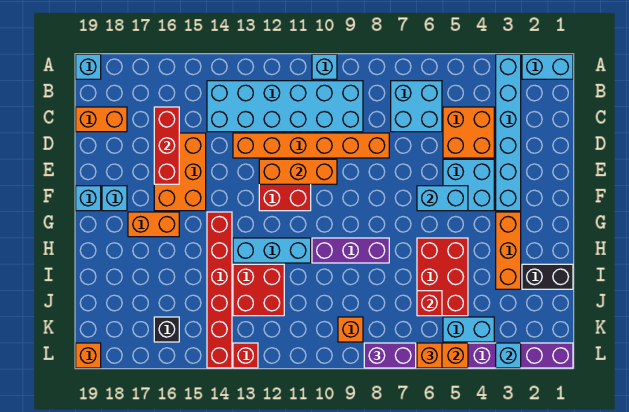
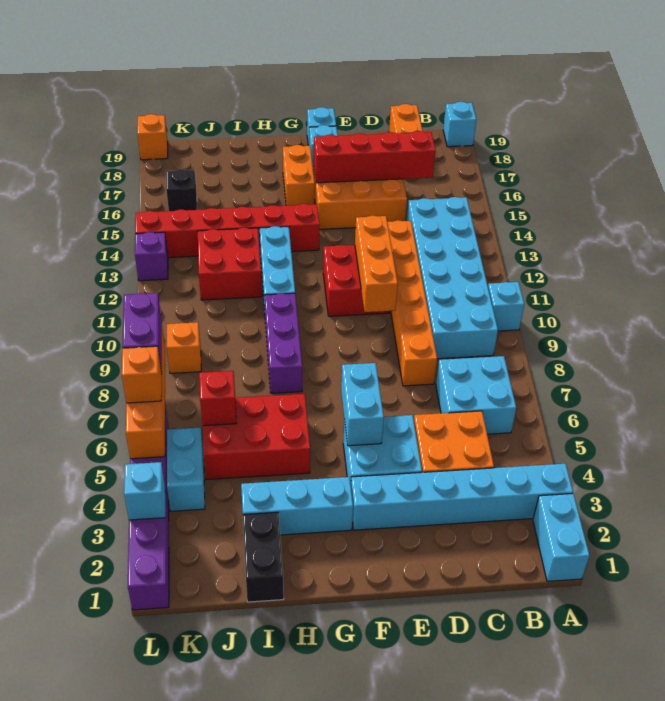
red brick C16:E16 level 2 -> red brick C16:F16 level 2
orange brick G3:I3 level 1 -> cyan brick G3:I3 level 1
red brick L13 level 1 -> purple brick L13 level 1

